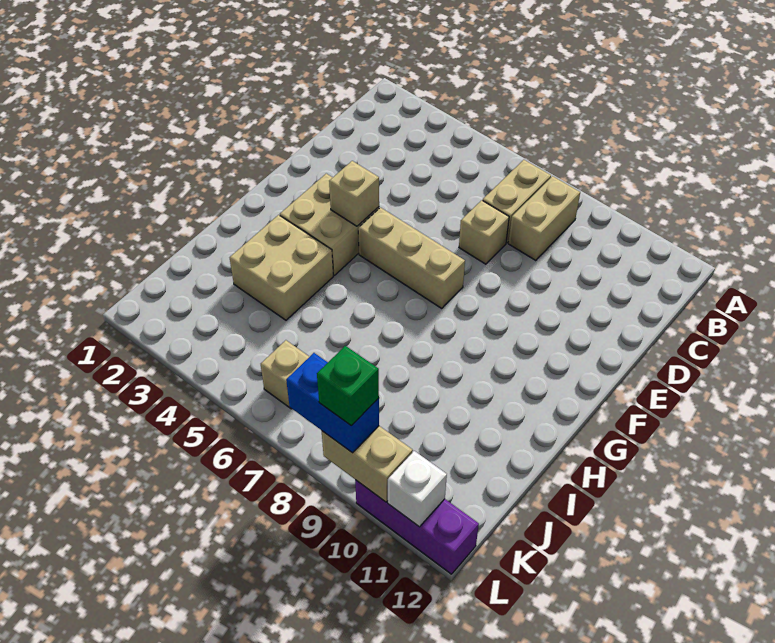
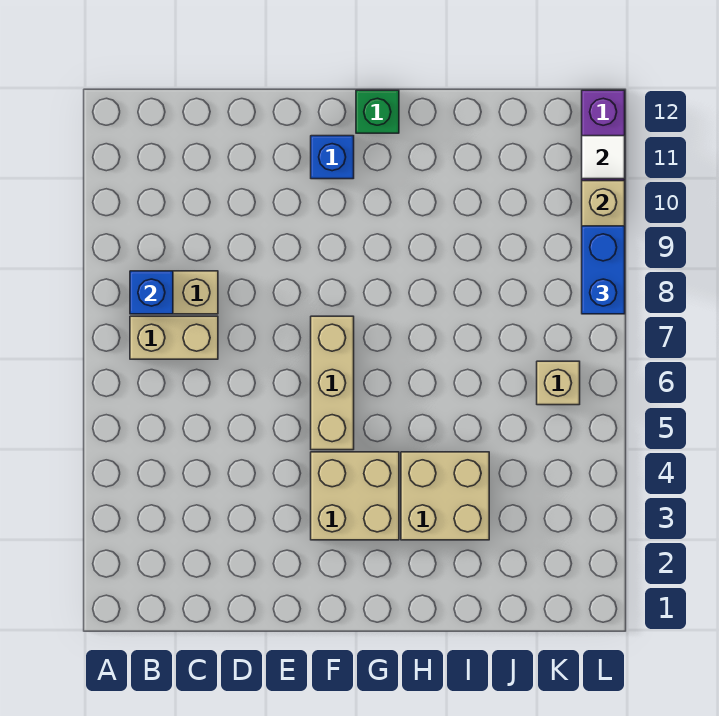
none -> blue brick B8 level 2
tan brick D7 level 1 -> none
tan brick F4 level 2 -> none
none -> blue brick F11 level 1
green brick L9 level 4 -> green brick G12 level 1
white brick L11 level 2 -> white tile L11 level 2

